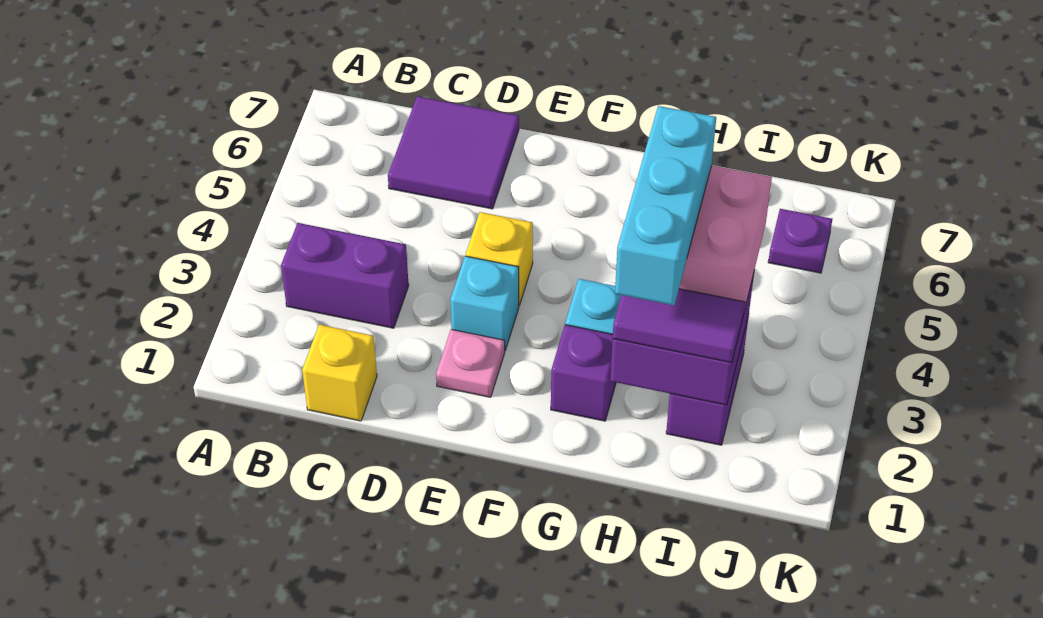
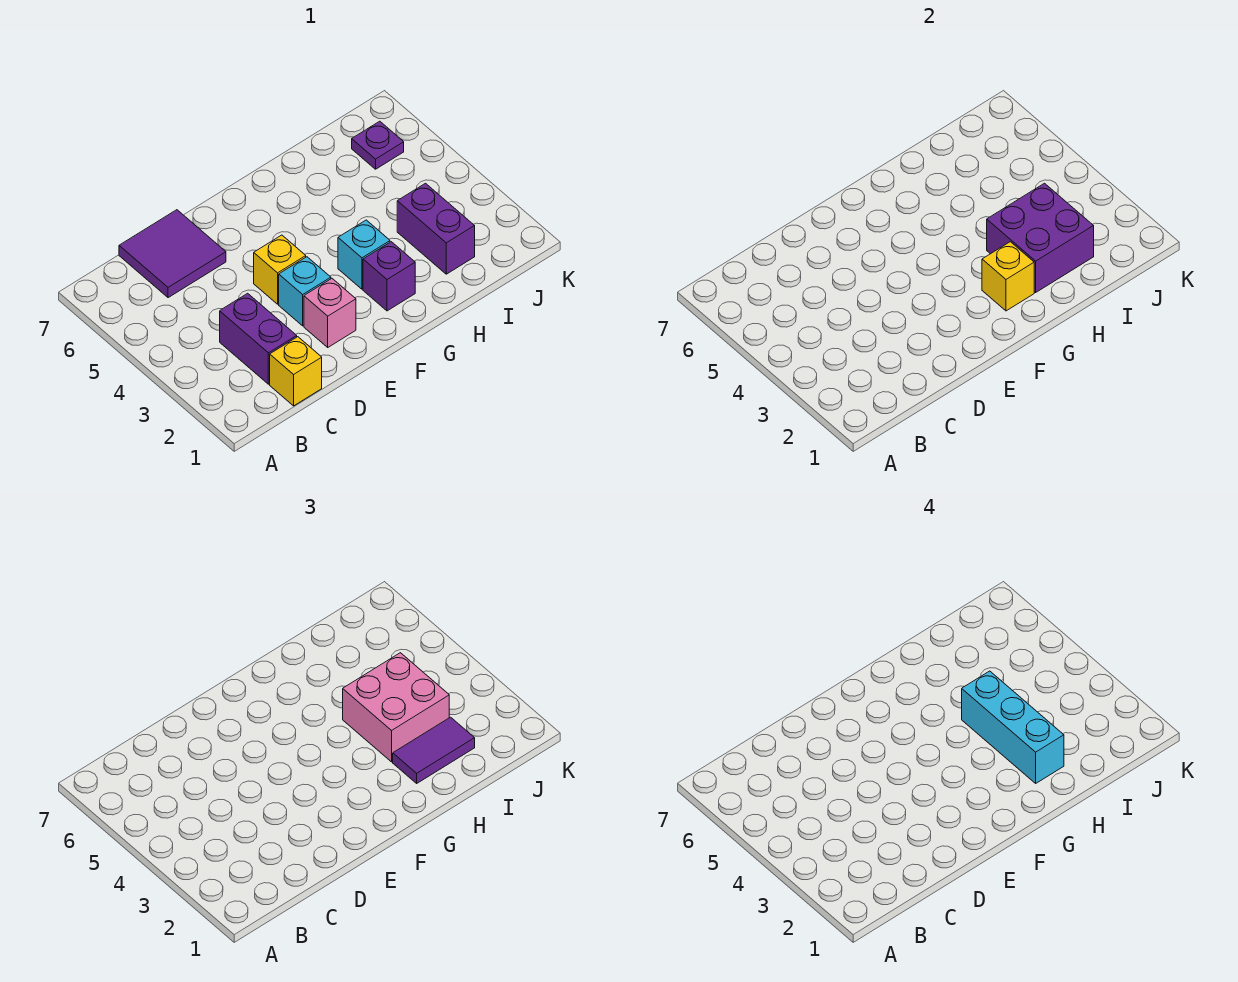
purple brick B3:C3 level 1 -> purple brick C2:C3 level 1
pink plate E2 level 1 -> pink brick E2 level 1
none -> yellow brick G2 level 2

